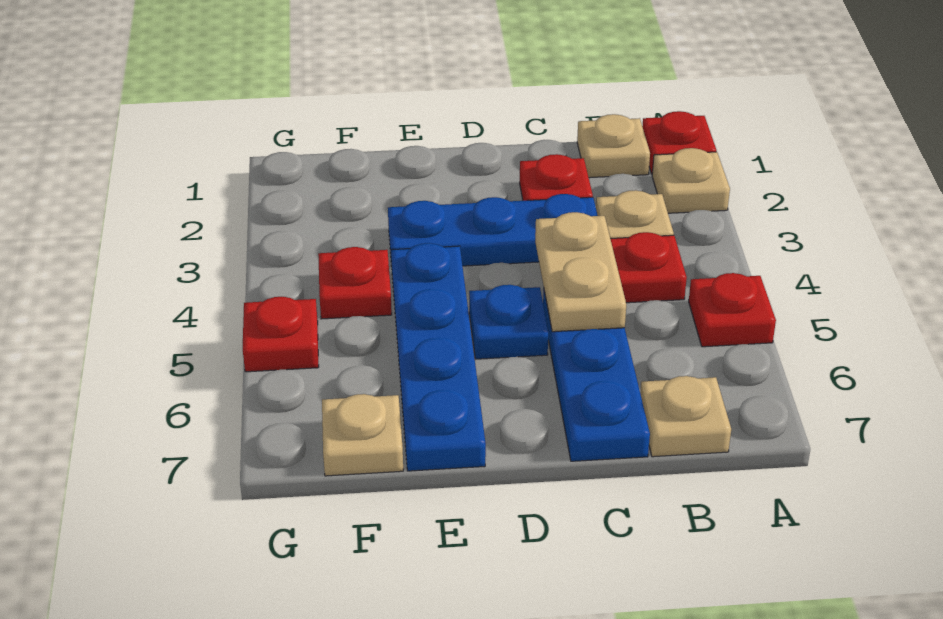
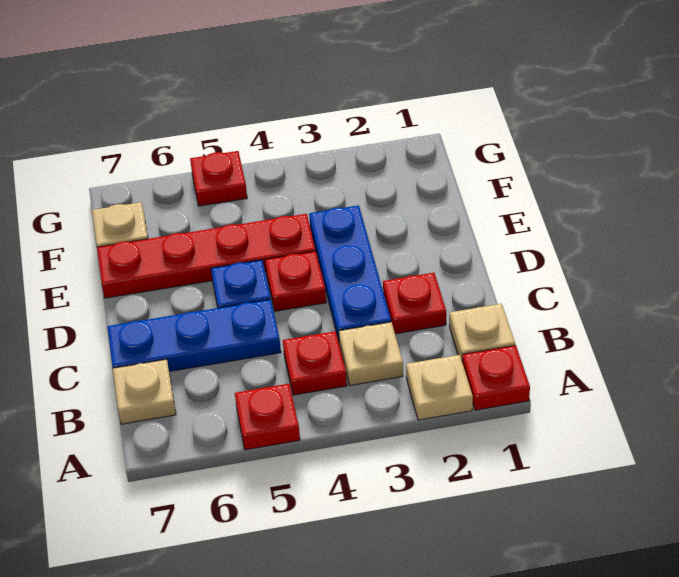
tan plate C4:C5 level 2 -> none
blue plate E4:E7 level 1 -> red plate E4:E7 level 1
red plate F4 level 1 -> red plate D4 level 1

